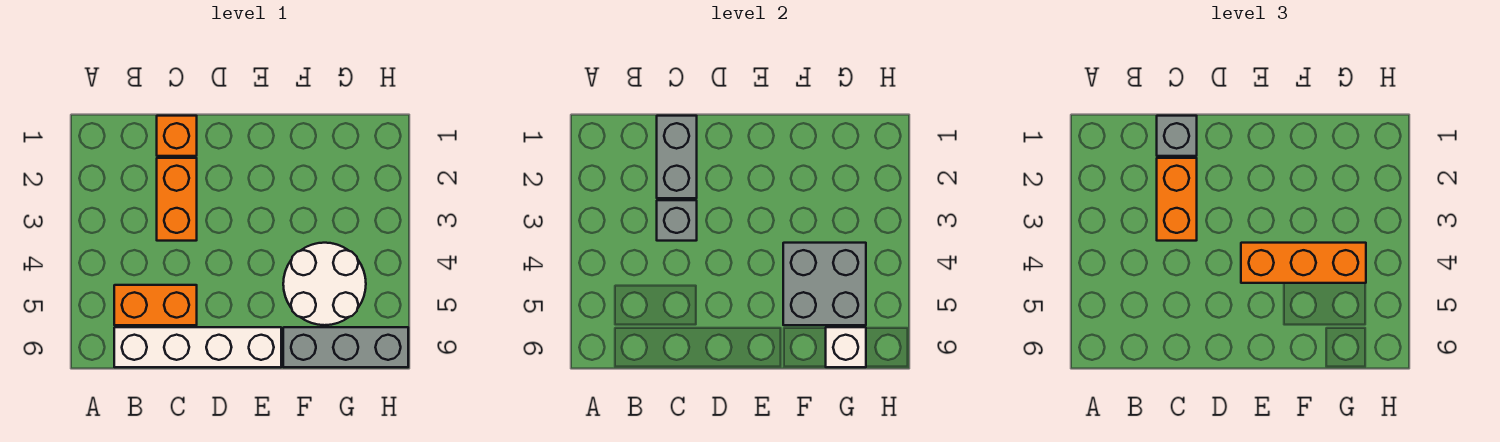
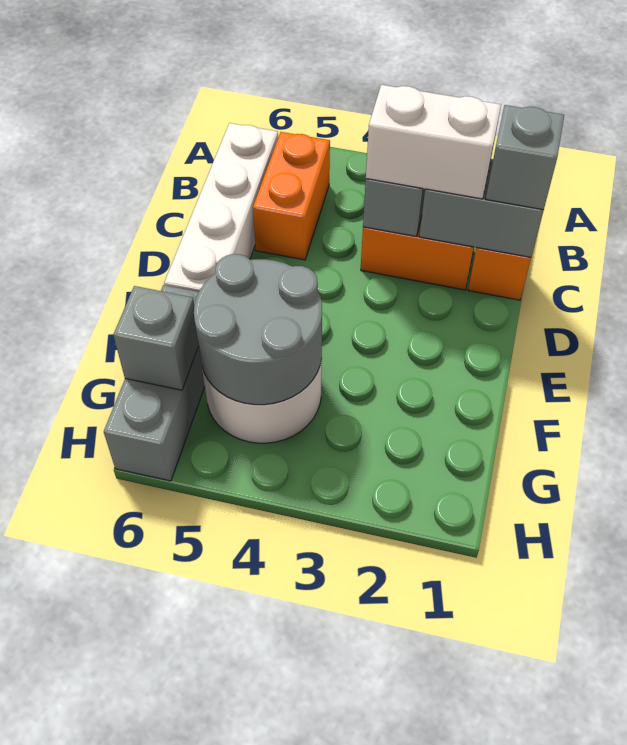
orange brick C2:C3 level 3 -> white brick C2:C3 level 3
orange brick E4:G4 level 3 -> none
grey brick F4:G5 level 2 -> grey round brick F4:G5 level 2
white brick G6 level 2 -> grey brick G6 level 2

